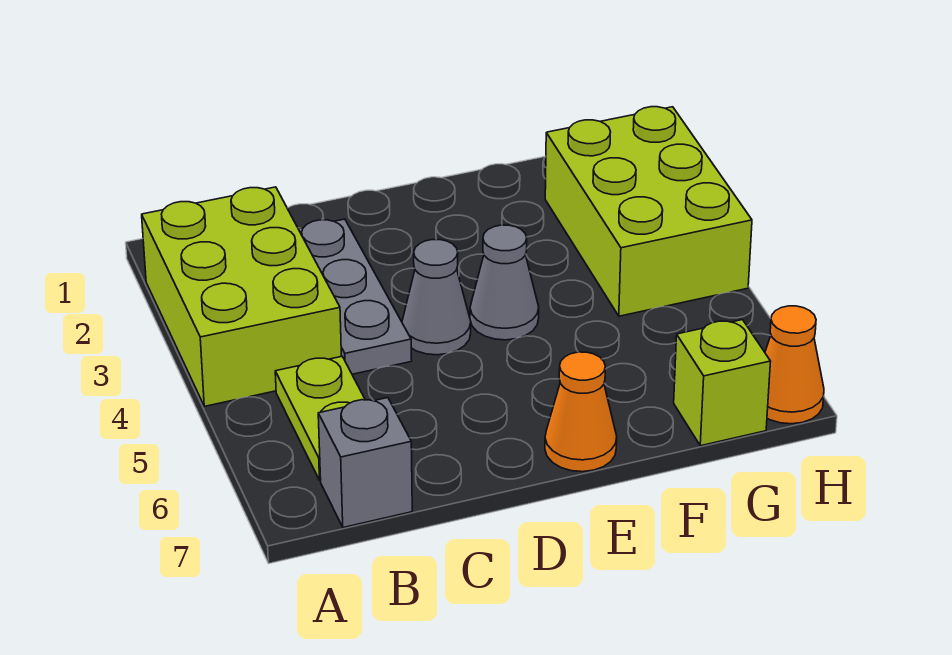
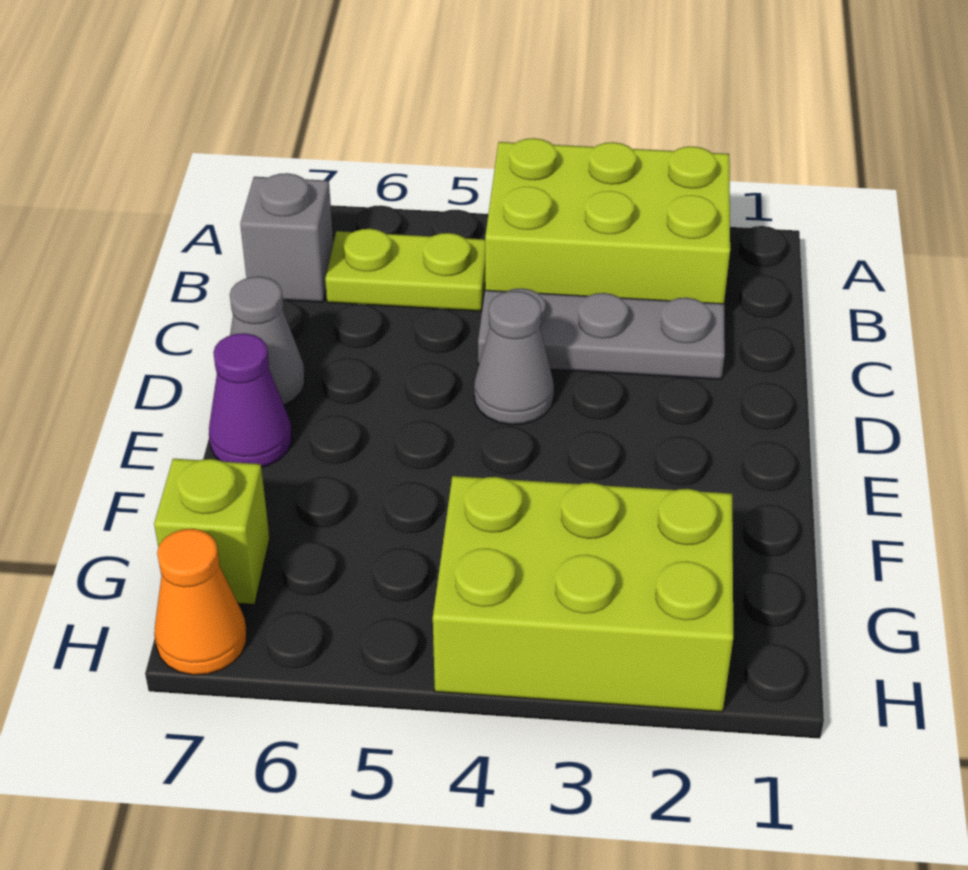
grey cone E4 level 1 -> grey cone D7 level 1
orange cone E7 level 1 -> purple cone E7 level 1

